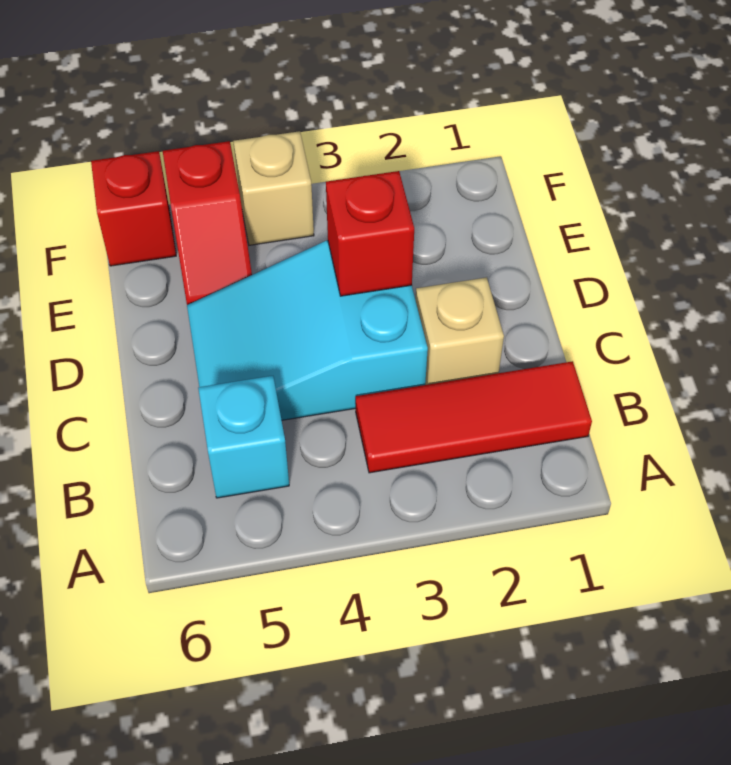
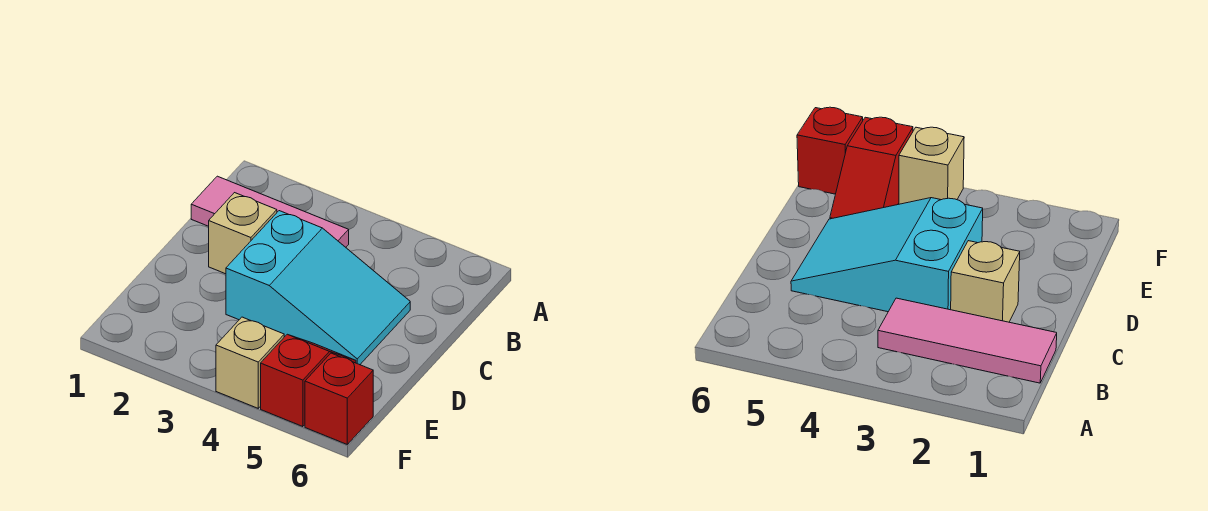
red tile B1:B3 level 1 -> pink tile B1:B3 level 1
cyan brick B5 level 1 -> none
red brick D3 level 2 -> none

